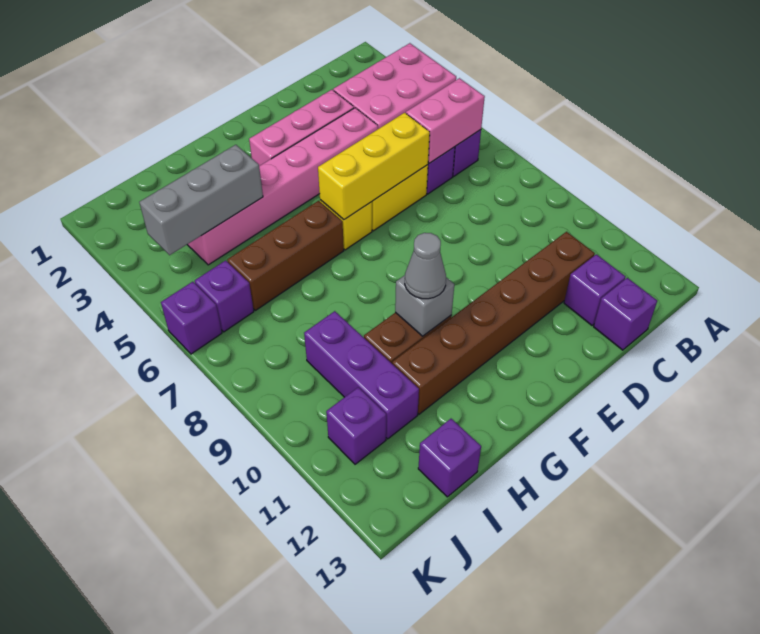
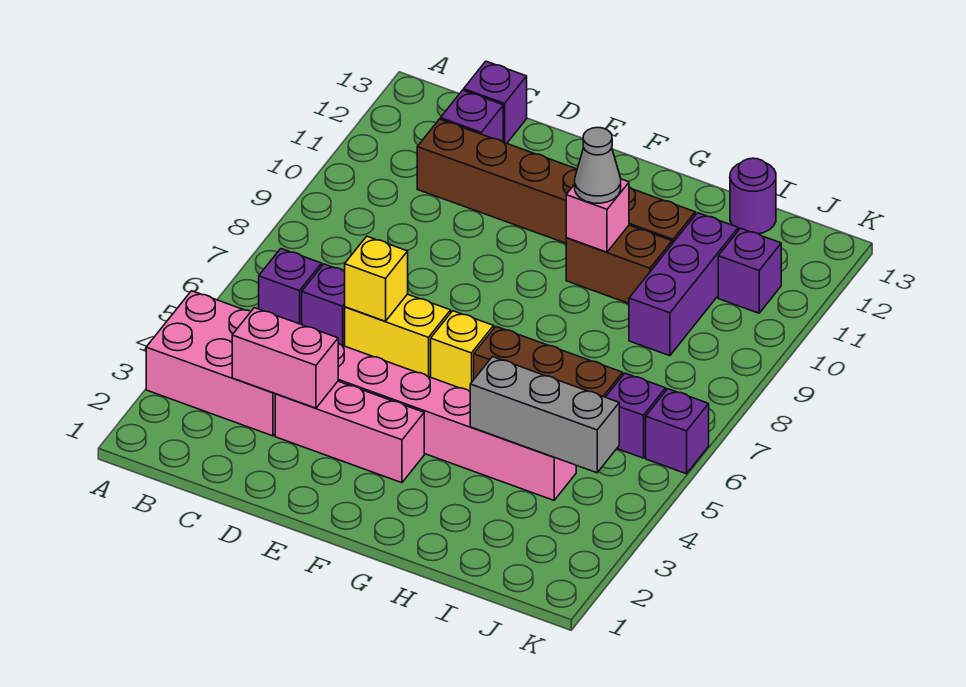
pink brick B6:C6 level 2 -> pink brick C3:D3 level 2
yellow brick D6:F6 level 2 -> yellow brick D6 level 2
grey brick G10 level 2 -> pink brick G10 level 2
purple brick I13 level 1 -> purple round brick I13 level 1

